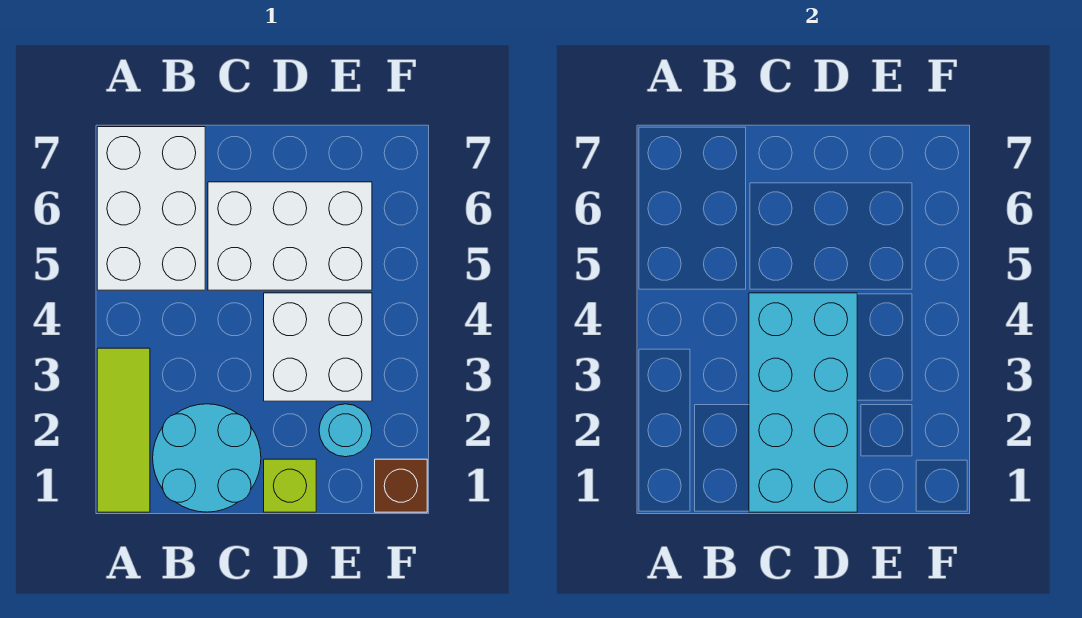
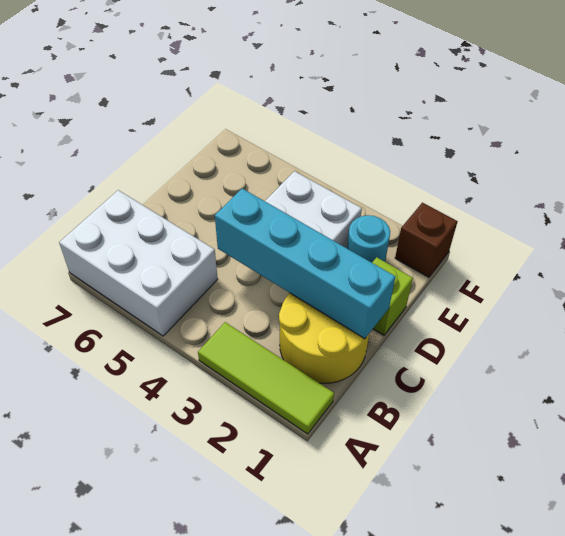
cyan round brick B1:C2 level 1 -> yellow round brick B1:C2 level 1
cyan brick C1:D4 level 2 -> cyan brick C1:C4 level 2
white brick C5:E6 level 1 -> none

